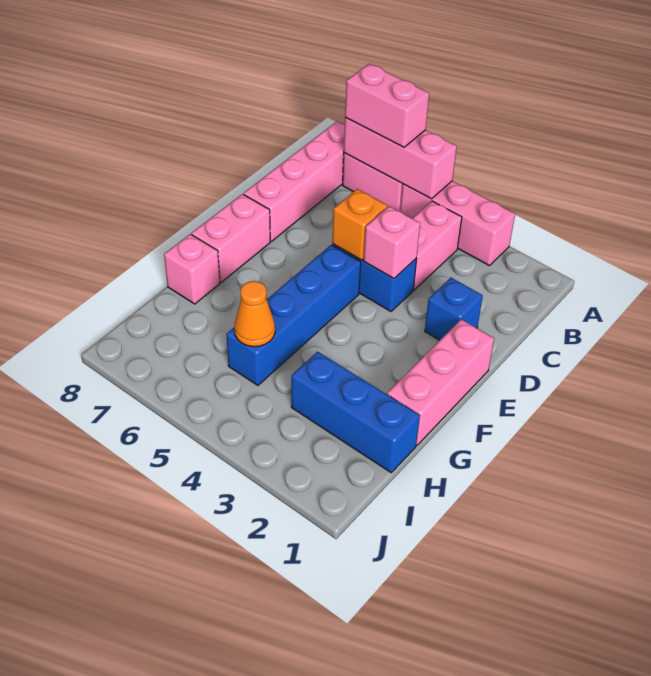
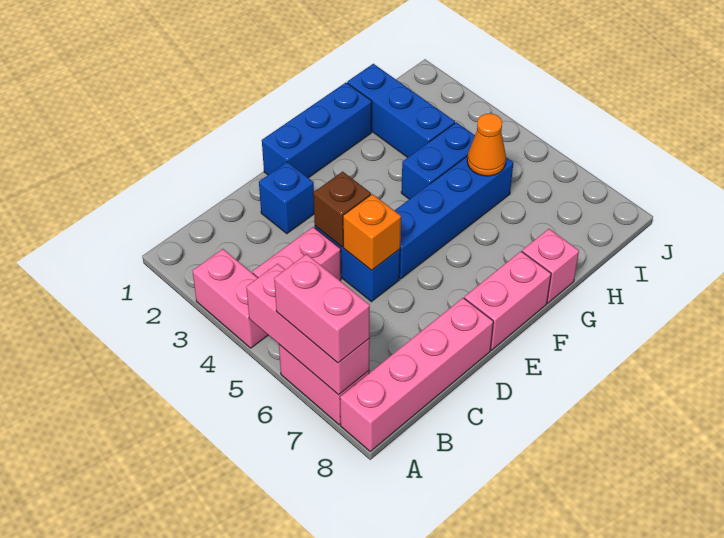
pink brick A3:A5 level 1 -> pink brick A3:A4 level 1
pink brick D4 level 2 -> brown brick D4 level 2
pink brick E1:G1 level 1 -> blue brick E1:G1 level 1
none -> blue brick G4:H4 level 1

